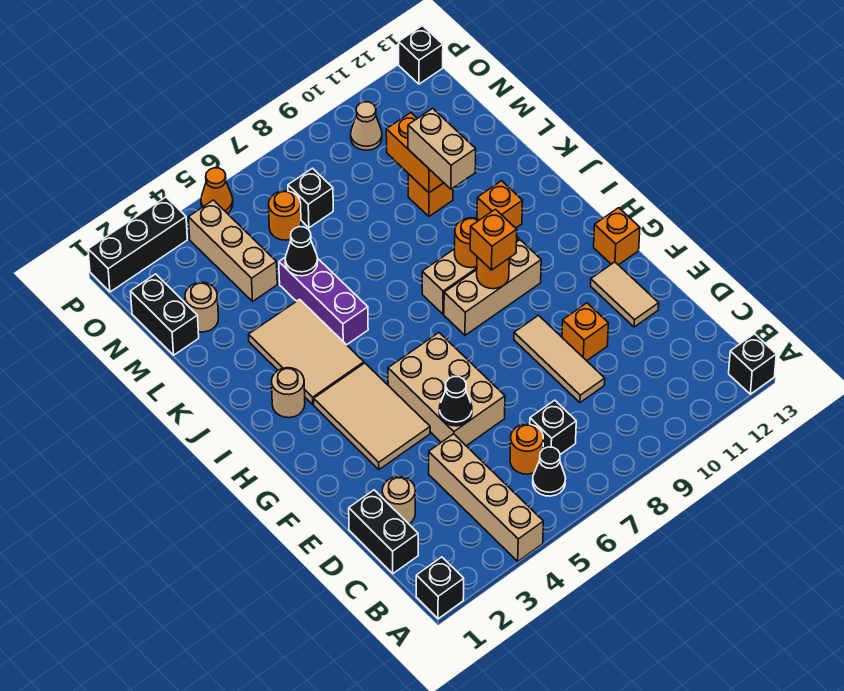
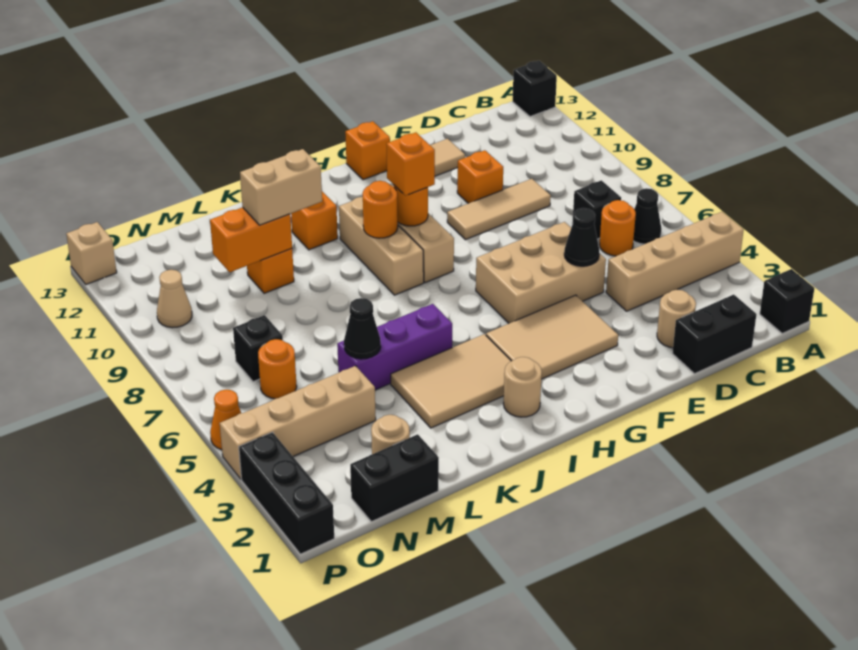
tan brick M4:O4 level 1 -> tan brick M4:P4 level 1
black brick P13 level 1 -> tan brick P13 level 1

